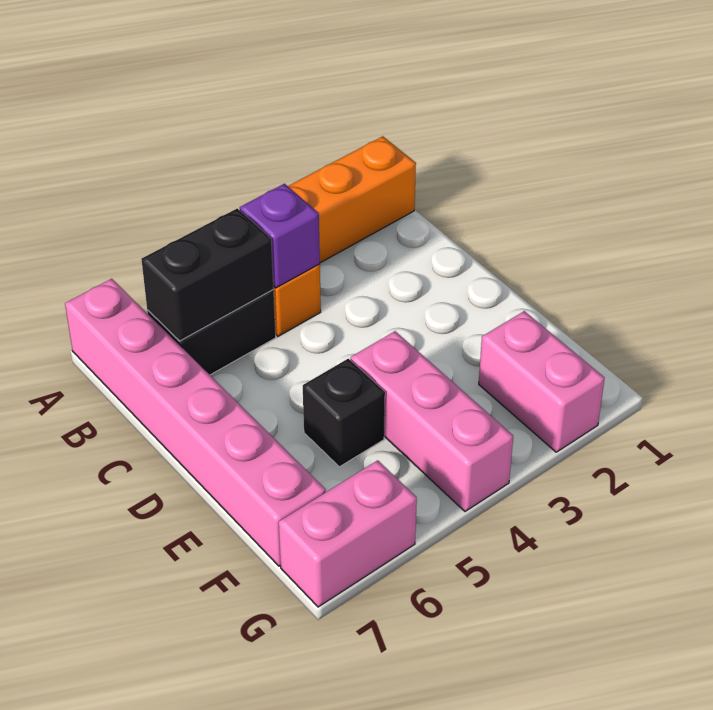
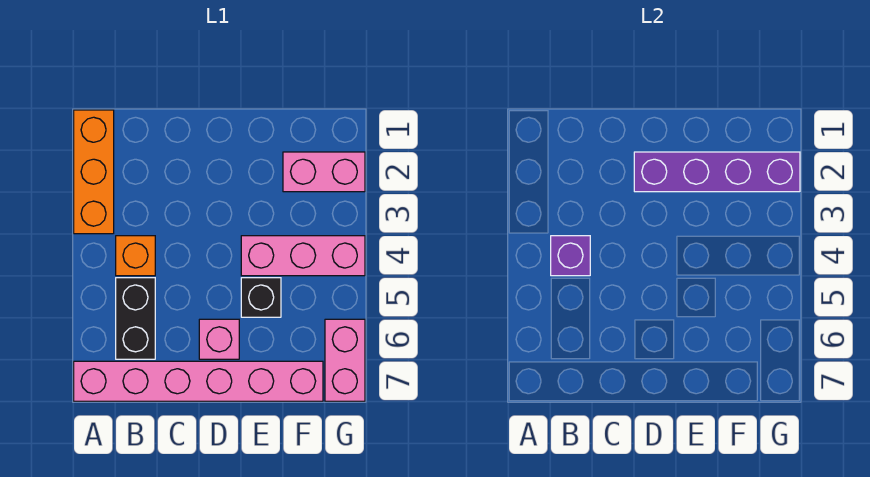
black brick B5:B6 level 2 -> none
none -> purple brick D2:G2 level 2
none -> pink brick D6 level 1

